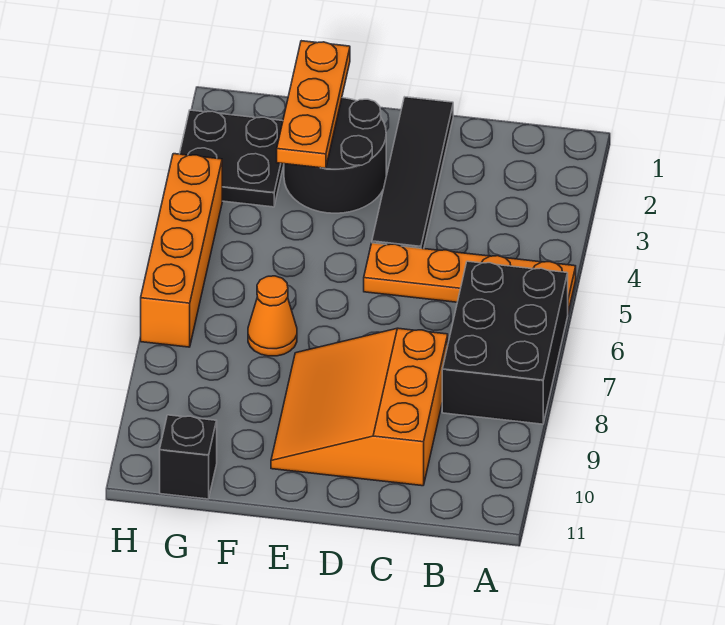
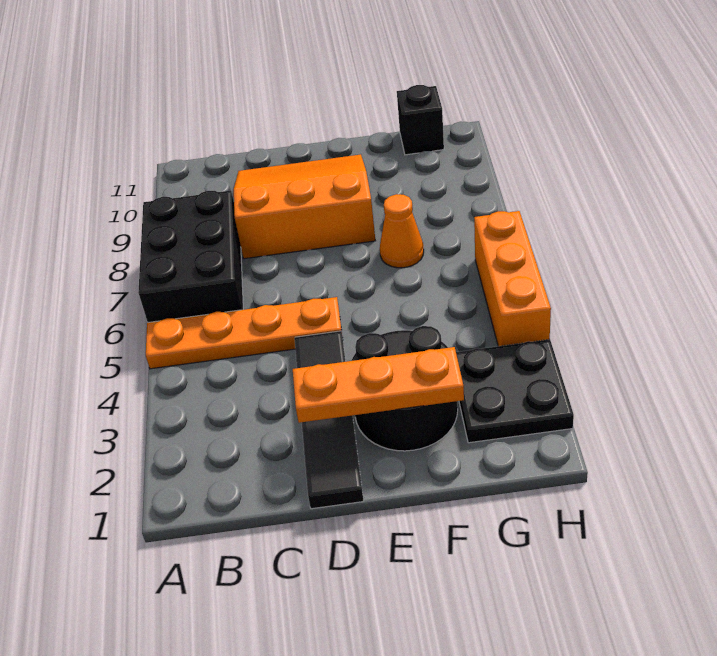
orange slope C8:E10 level 1 top C -> orange slope C8:E10 level 1 top 8
orange plate F1:F3 level 2 -> orange plate D2:F2 level 2
orange brick H4:H7 level 1 -> orange brick H4:H6 level 1

